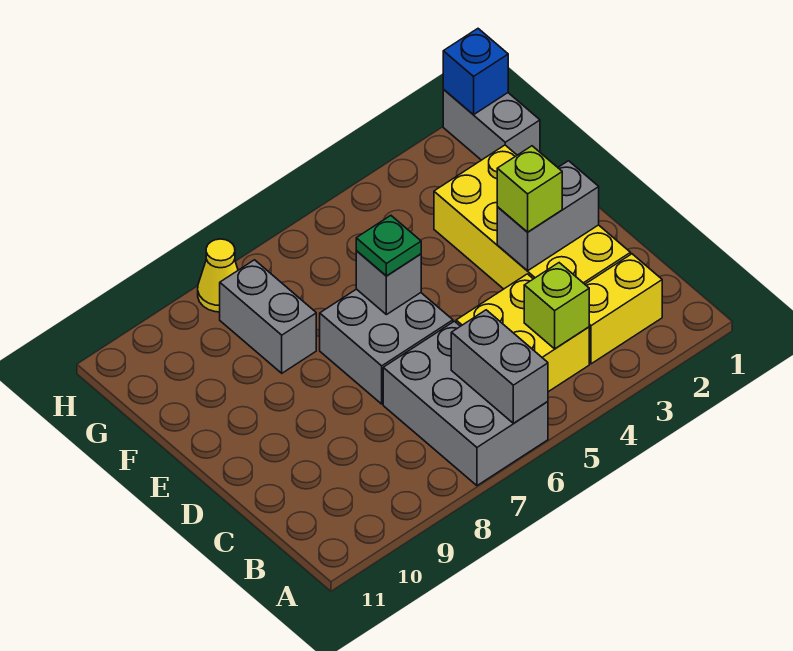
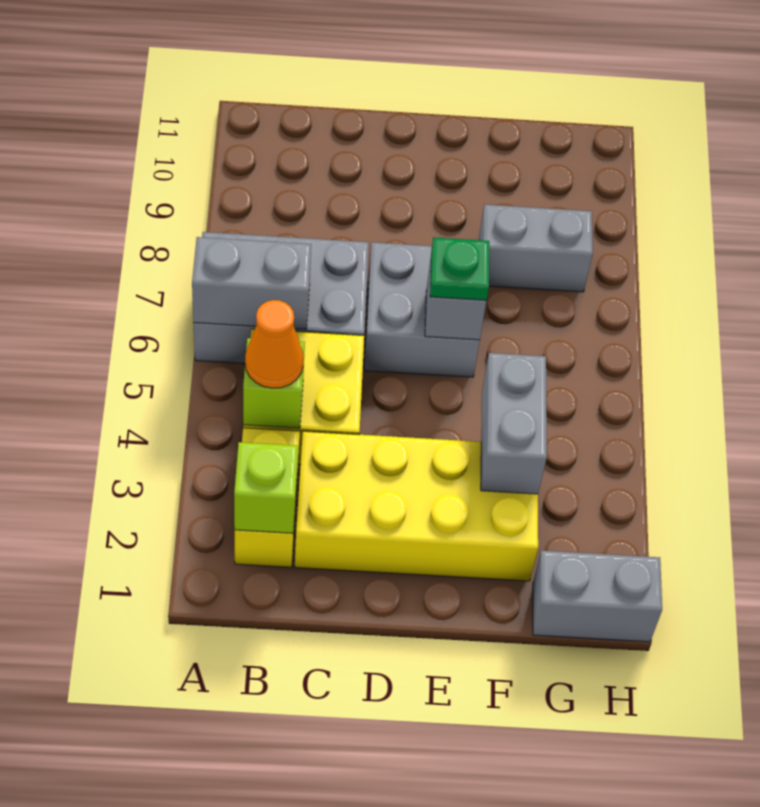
none -> orange cone B4 level 3
grey brick D2:D3 level 2 -> grey brick F3:F4 level 2
lime brick D3 level 3 -> lime brick B2 level 2
blue brick H1 level 2 -> none
yellow cone H8 level 1 -> none

